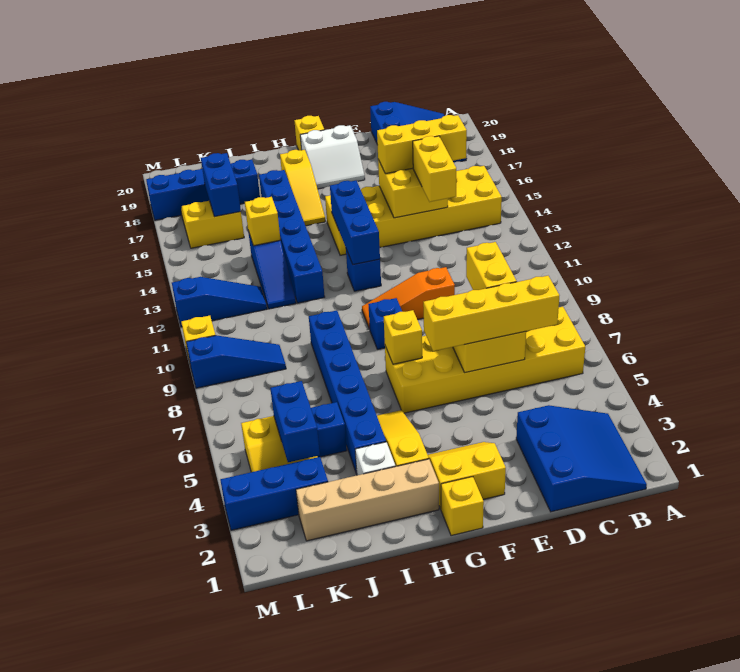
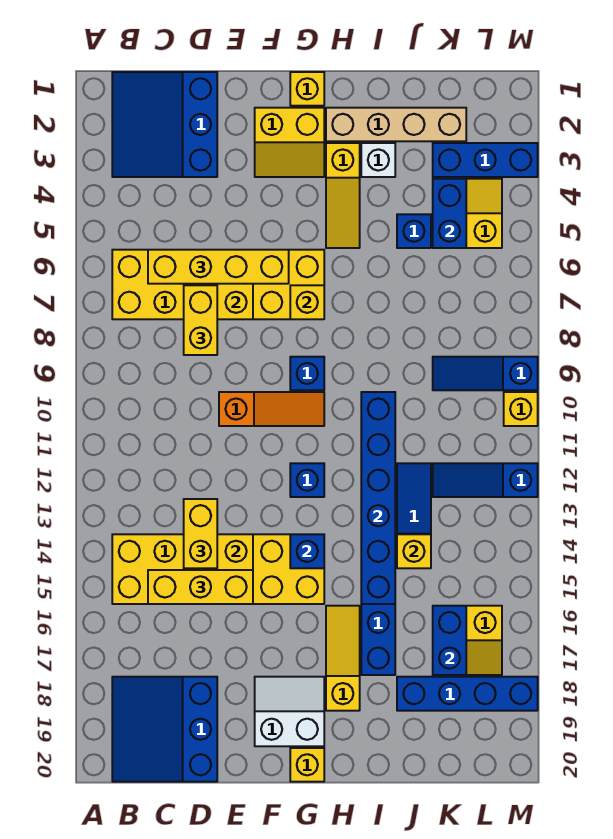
blue brick G12:G14 level 2 -> blue brick G14 level 2
blue brick I4:I9 level 1 -> blue brick I10:I15 level 2

